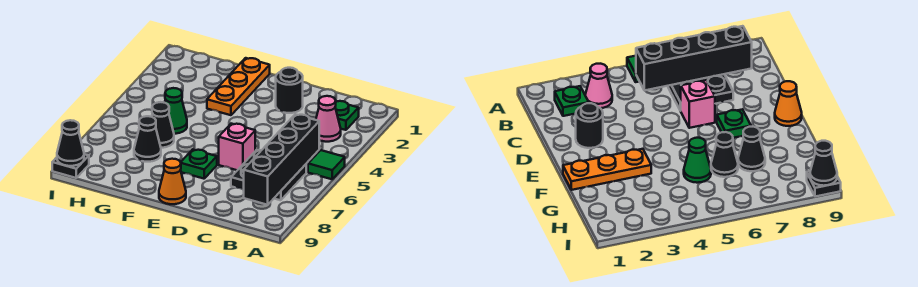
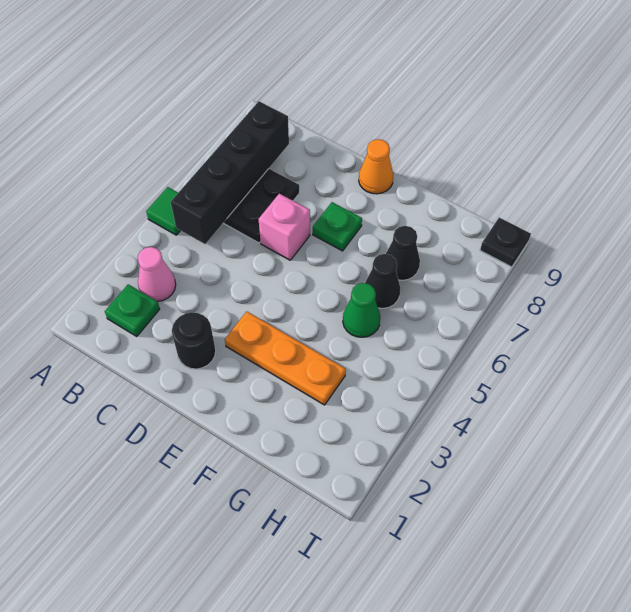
orange plate F1:F3 level 1 -> orange plate E3:G3 level 1
black cone I9 level 2 -> none

